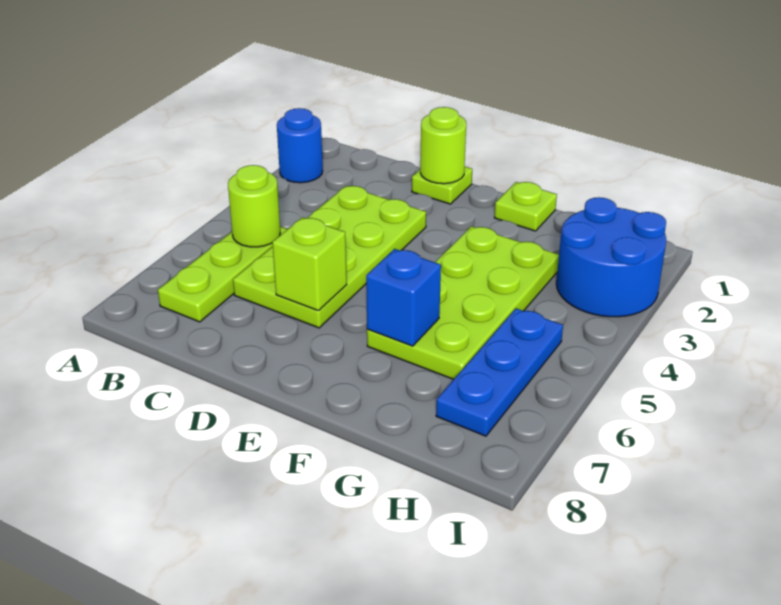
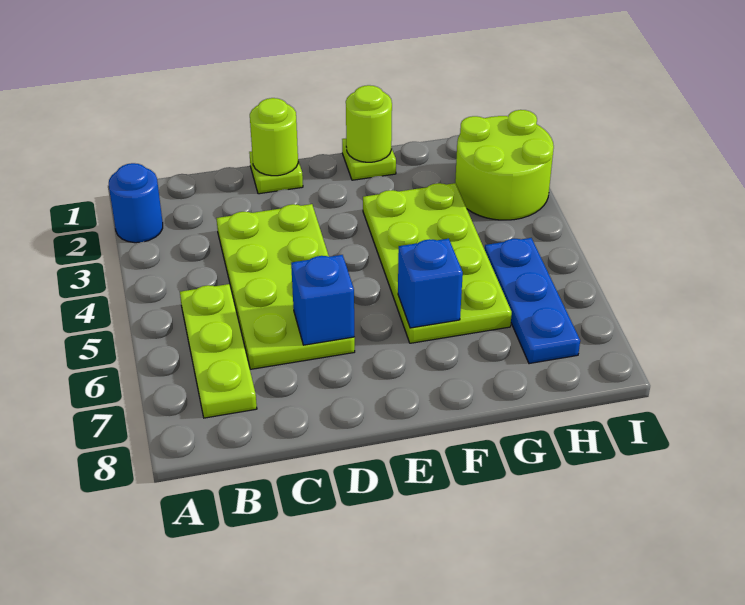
lime round brick B5 level 2 -> lime round brick F1 level 2
lime brick D6 level 2 -> blue brick D6 level 2
blue round brick H2:I3 level 1 -> lime round brick H2:I3 level 1

